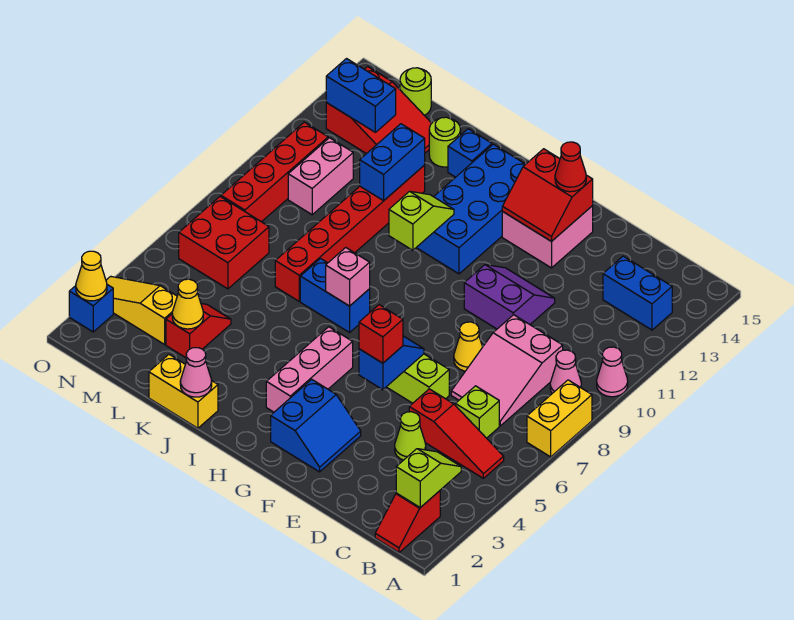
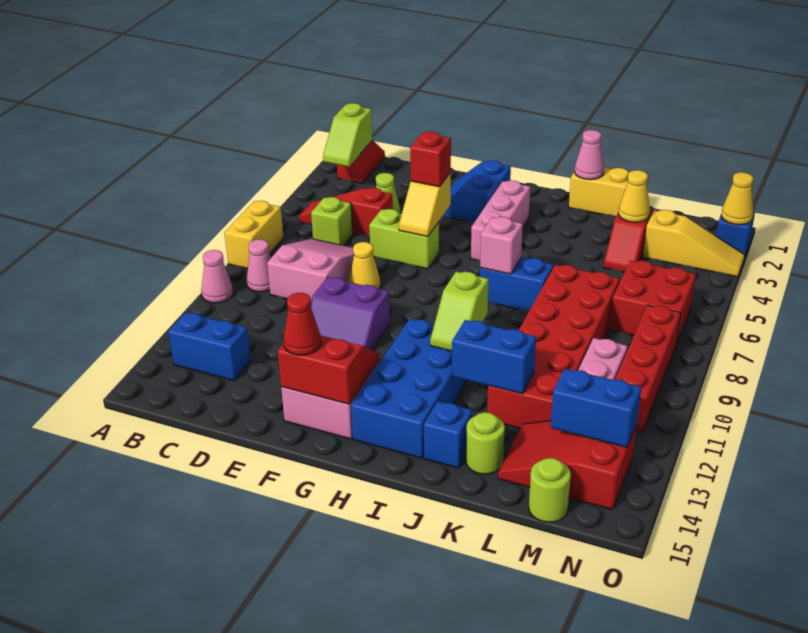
blue slope F5:F6 level 2 top 5 -> yellow slope F5:F6 level 2 top 5
red brick K7:K12 level 1 -> red brick K7:L12 level 1
blue brick K11:K12 level 2 -> blue brick J12:K12 level 2

